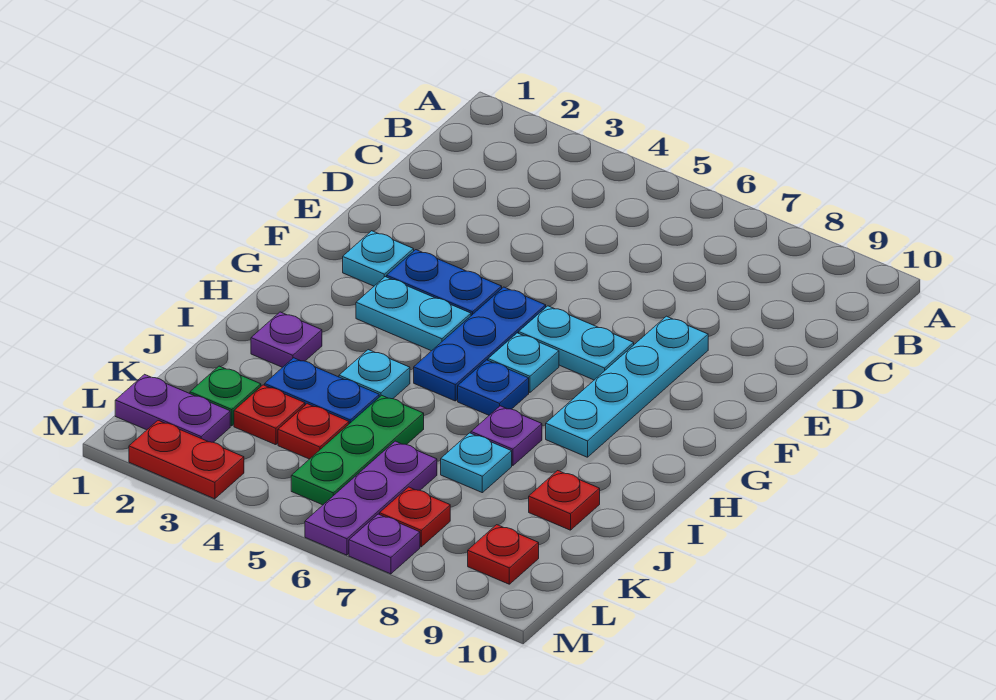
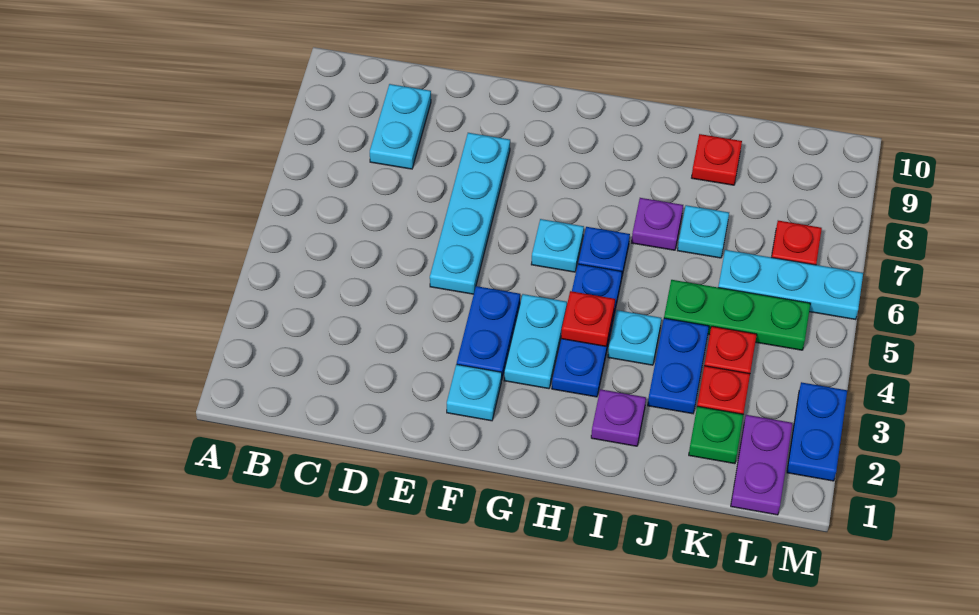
cyan plate E8:H8 level 1 -> cyan plate E5:E8 level 1
blue plate F5:H5 level 1 -> blue plate H3:H5 level 1
cyan plate F6:F7 level 1 -> cyan plate C8:C9 level 1
purple plate K6:M6 level 1 -> cyan plate K6:M6 level 1
red plate L9 level 1 -> red plate H4 level 2
red plate M2:M3 level 1 -> blue plate M2:M3 level 1
purple plate M7 level 1 -> none

